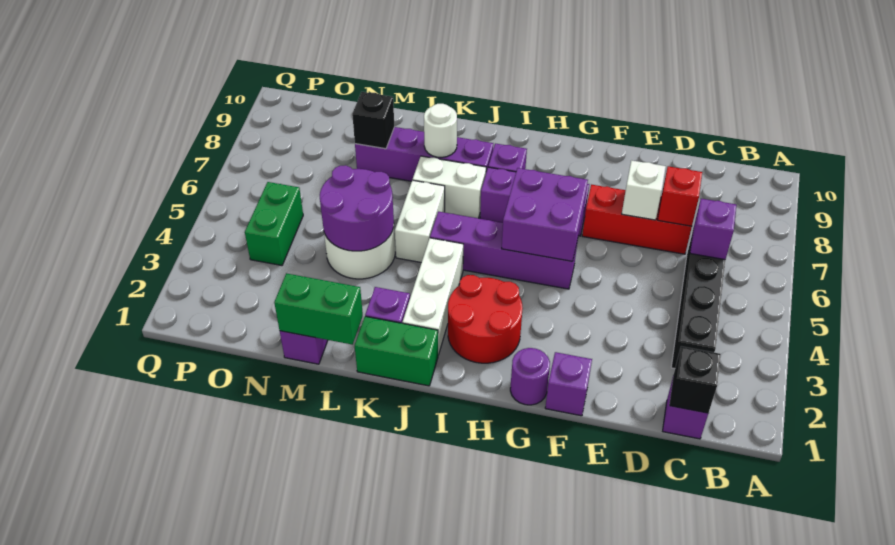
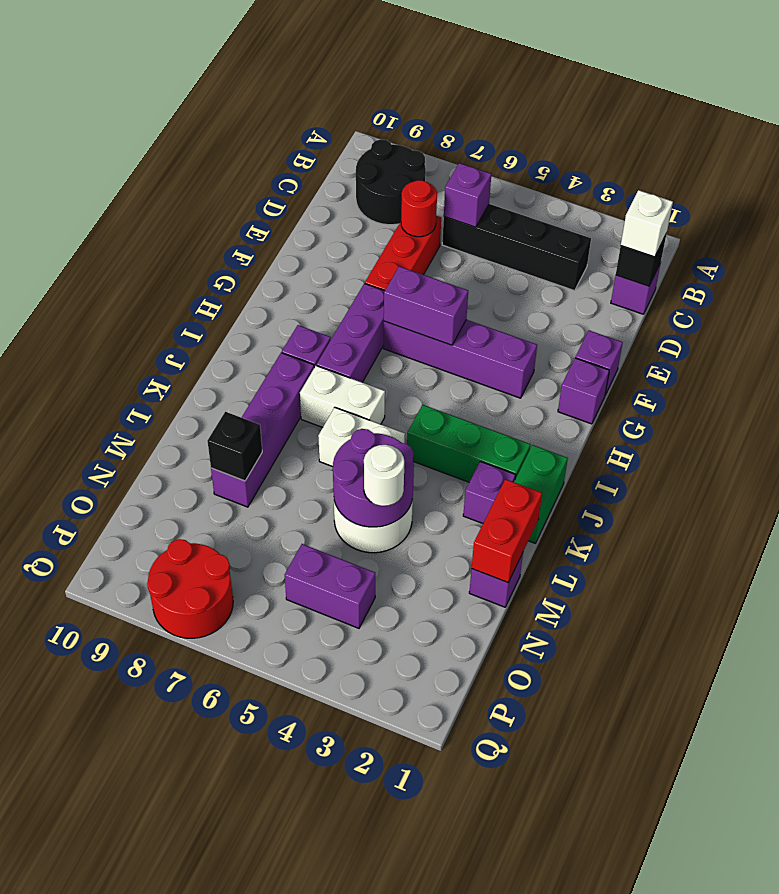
none -> black round brick B8:C9 level 1
red brick D7 level 2 -> red round brick D7 level 2
white brick E7 level 2 -> white brick C1 level 3
purple round brick G1 level 1 -> purple brick G1 level 1
purple brick G5:J5 level 1 -> purple brick G3:G6 level 1
purple brick G5:H6 level 2 -> purple brick G5:G6 level 2
red round brick H2:I3 level 1 -> red round brick P7:Q8 level 1
white brick J2:J4 level 1 -> green brick J2:J4 level 1
white brick J7:K7 level 1 -> white brick J6:J7 level 1
white round brick K8 level 2 -> white round brick M4 level 3
green brick L1:M1 level 2 -> red brick L1:M1 level 2
green brick O4:O5 level 1 -> purple brick O4:O5 level 1

